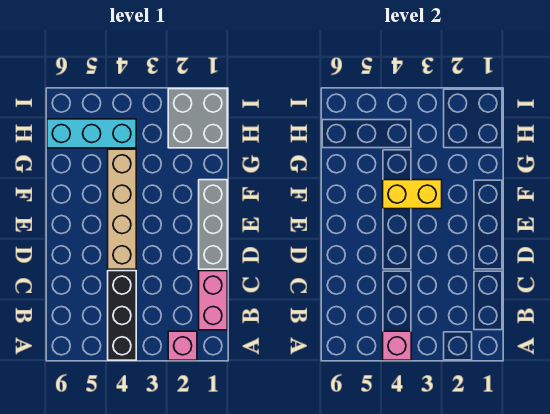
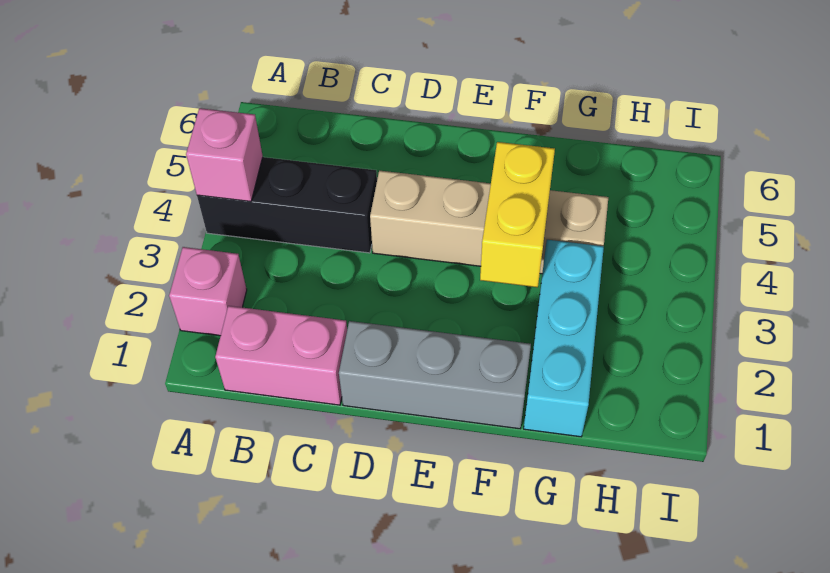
grey brick H1:I2 level 1 -> none
cyan brick H4:H6 level 1 -> cyan brick G1:G3 level 1

